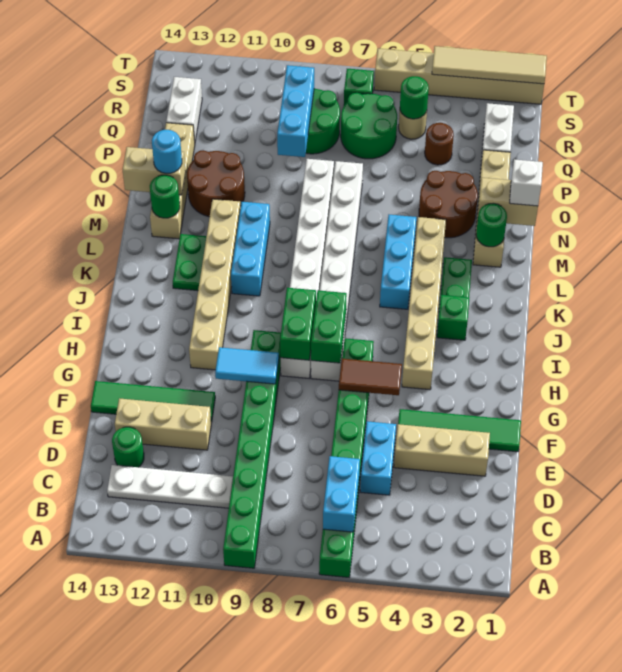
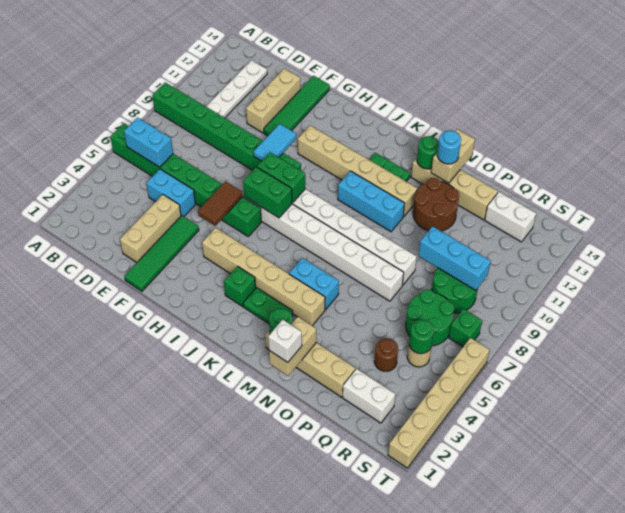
green round brick D13 level 1 -> none
cyan brick K5:M5 level 1 -> cyan brick L5:M5 level 1
brown round brick N3:O4 level 1 -> none
tan tile T1:T4 level 2 -> none

